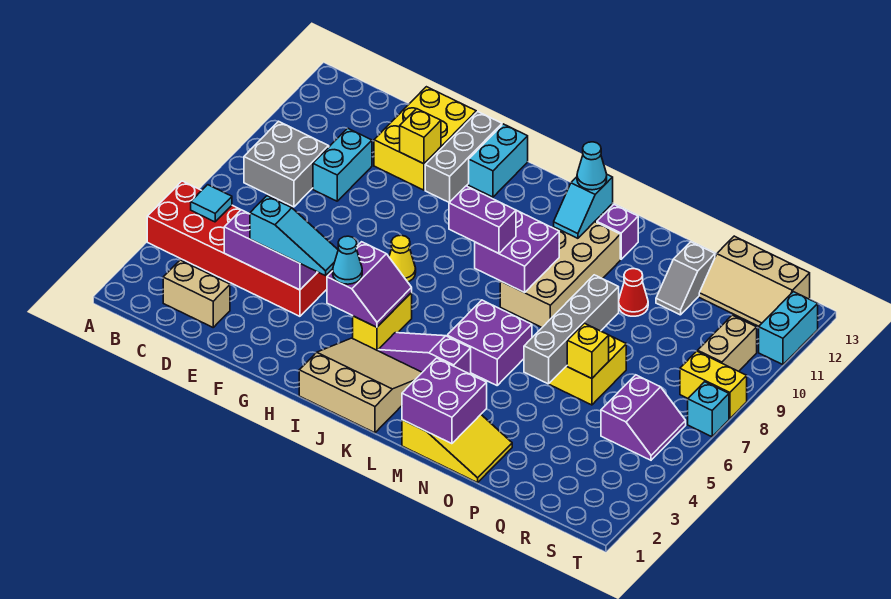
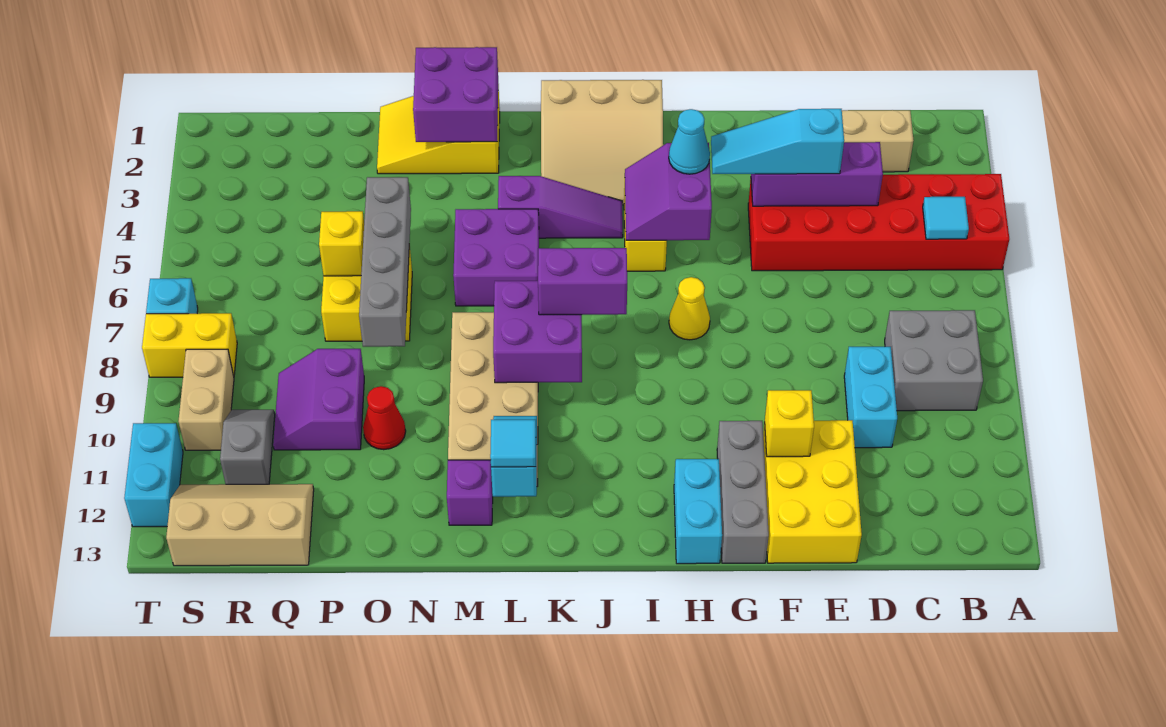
cyan cone L12 level 3 -> cyan tile L12 level 3
grey slope P11:P12 level 1 top 12 -> grey slope R10:R11 level 1 top 11
purple slope R5:S6 level 1 top R -> purple slope P9:Q10 level 1 top P

